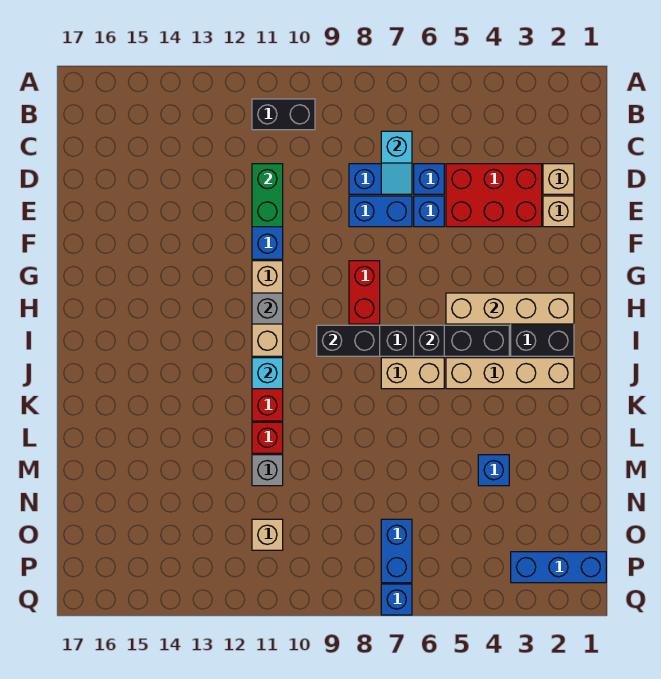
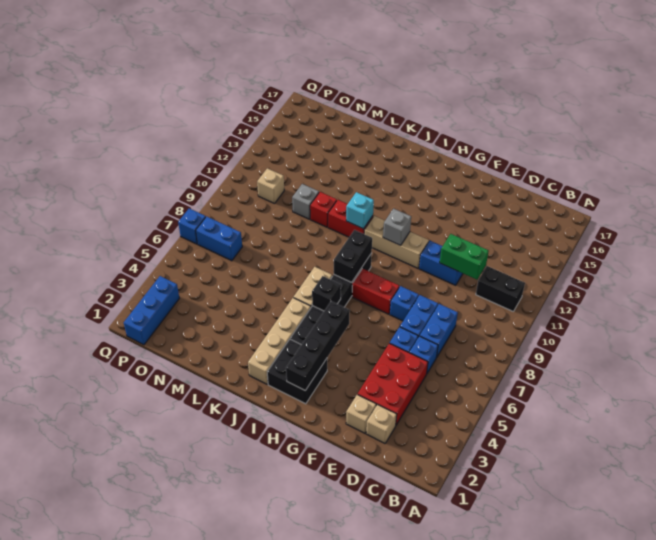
black brick B10:B11 level 1 -> black brick B11:C11 level 1
cyan slope C7:D7 level 2 top C -> none
tan brick H2:H5 level 2 -> black brick H2:H5 level 2
blue brick M4 level 1 -> blue brick F8 level 1

